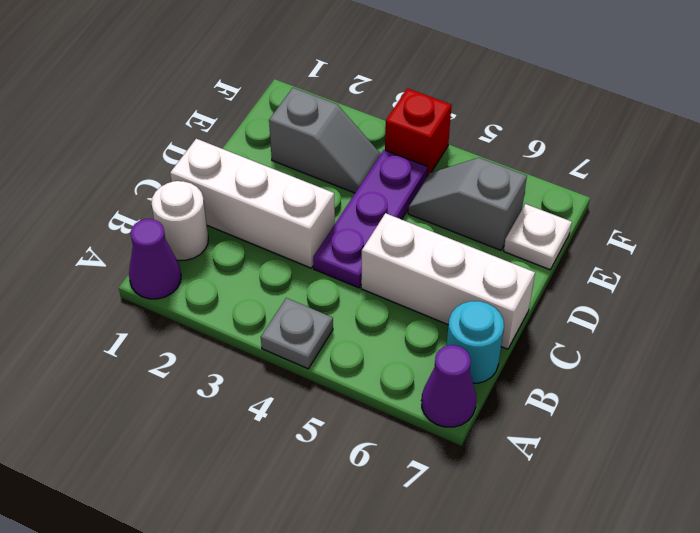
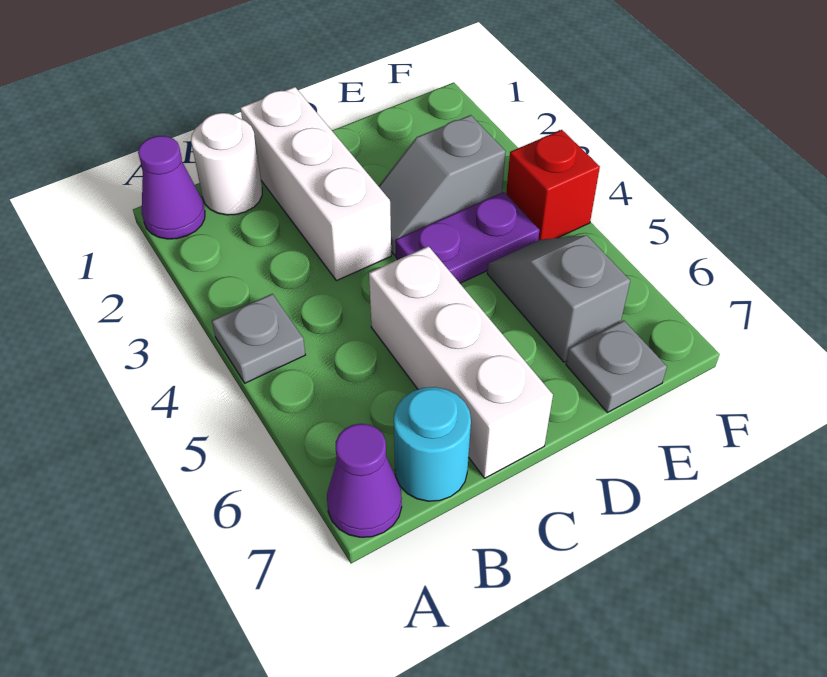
purple plate C4:E4 level 1 -> purple plate D4:E4 level 1
grey slope E2:E3 level 1 top 2 -> grey slope D3:E3 level 1 top E
white plate E7 level 1 -> grey plate E7 level 1

